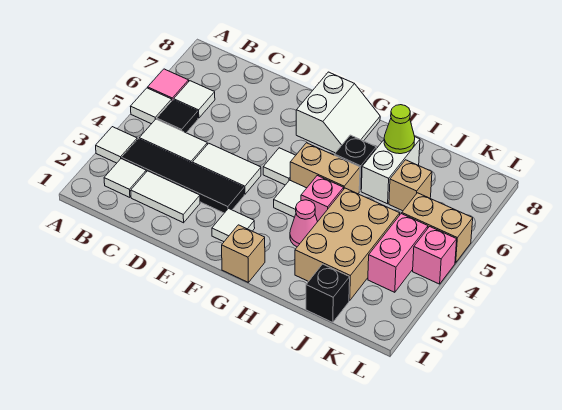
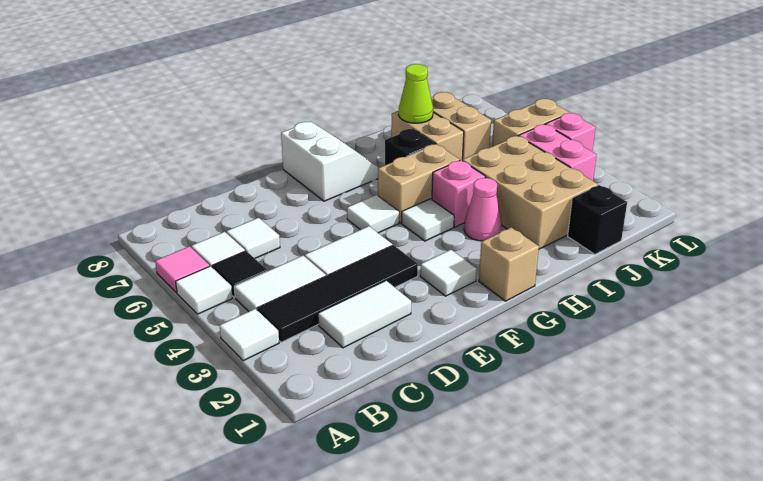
white tile B2 level 1 -> white tile C6 level 1
white brick I6:I7 level 1 -> tan brick I6:I7 level 1
tan brick J6 level 1 -> tan brick J6:J7 level 1

